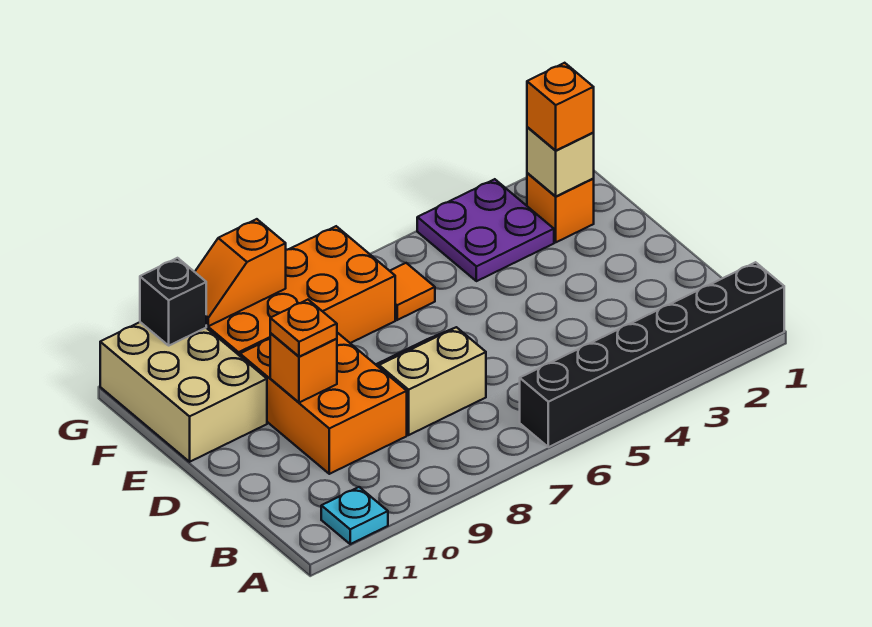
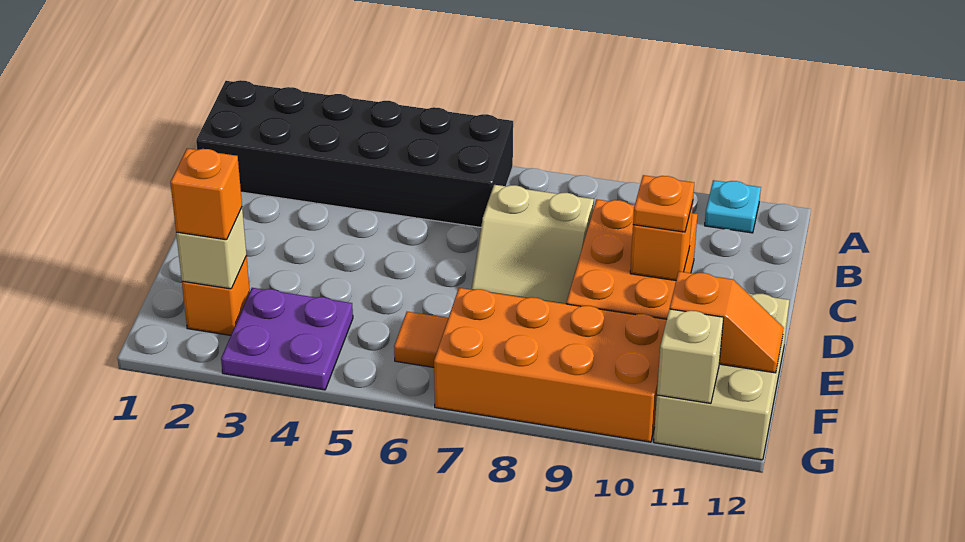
black brick A1:A6 level 1 -> black brick A1:B6 level 1
orange slope G9:G10 level 2 top 9 -> orange slope F11:F12 level 2 top 11
black brick G11 level 2 -> tan brick G11 level 2

